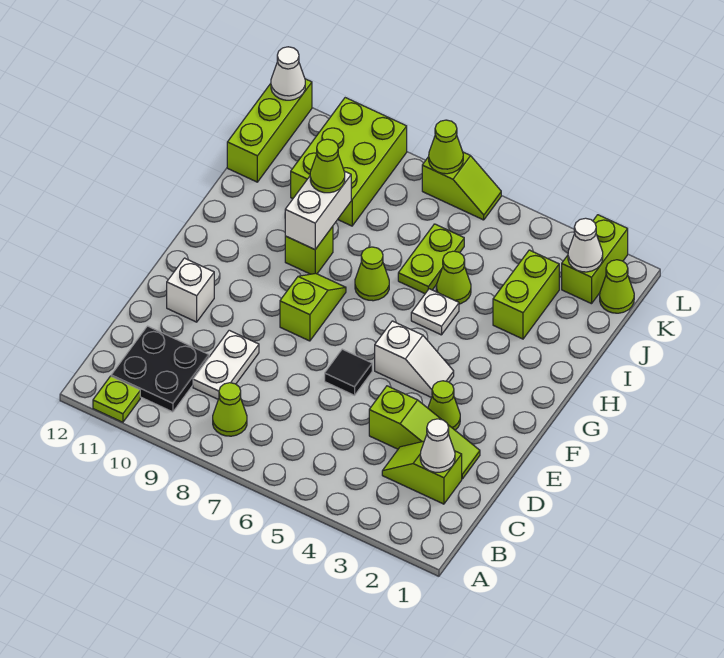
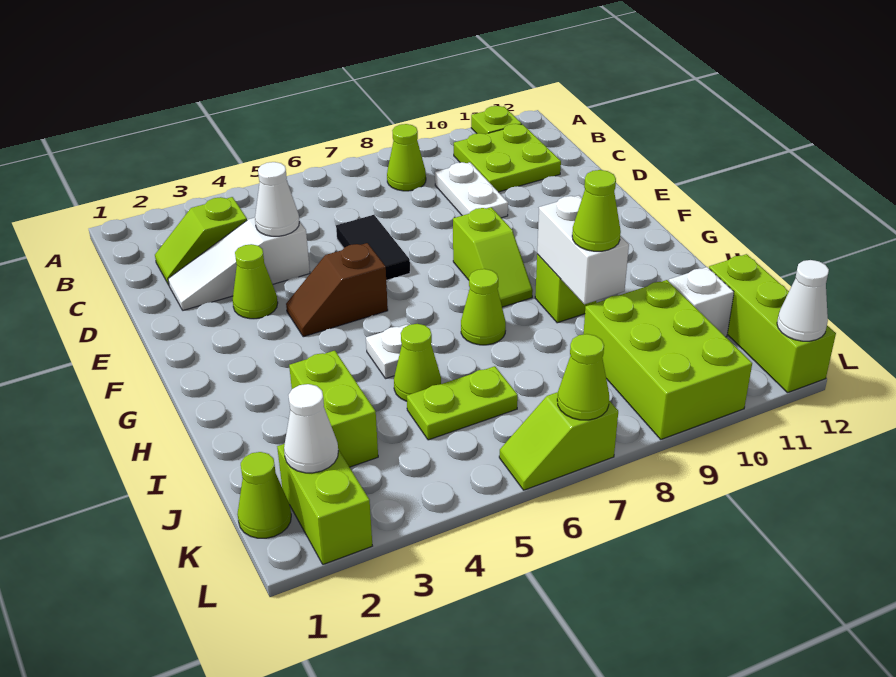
black plate B10:C11 level 1 -> lime plate B10:C11 level 1
lime slope C2:C3 level 1 top 2 -> lime slope C2:C3 level 1 top 3
white cone C2 level 2 -> white cone D4 level 2
lime slope D2:D4 level 1 top 4 -> white slope D2:D4 level 1 top 4
black tile E6 level 1 -> black tile D6:E6 level 1
white brick E11 level 1 -> white brick J11 level 1
white slope F4:F5 level 1 top 5 -> brown slope F4:F5 level 1 top 5
lime plate I6:J6 level 1 -> lime plate J5:J6 level 1

